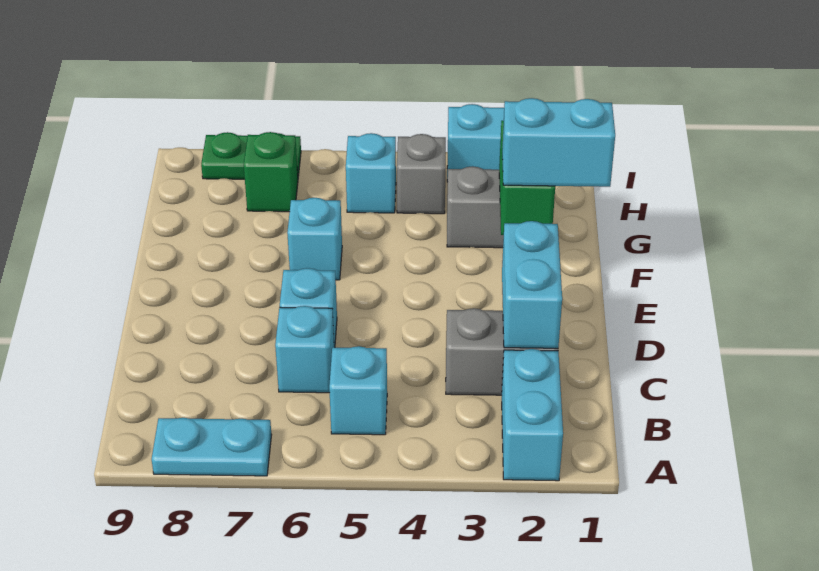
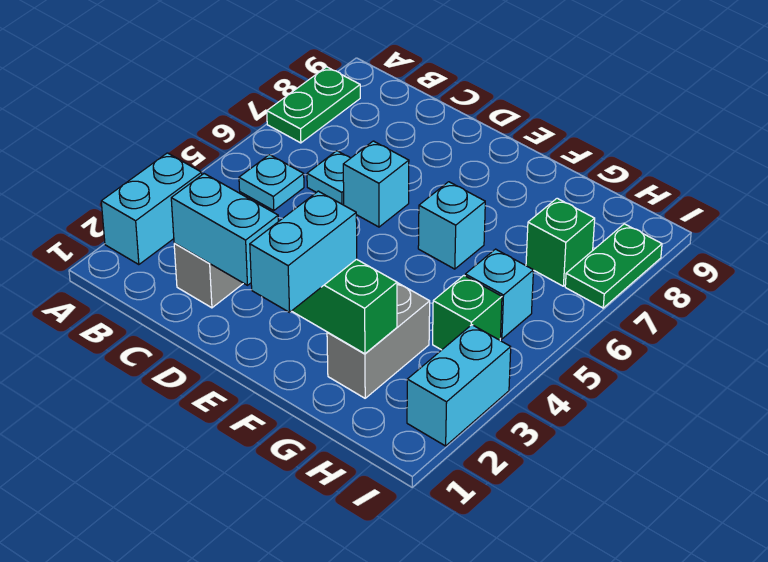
cyan brick A2:B2 level 1 -> cyan brick A2:A3 level 1
cyan plate A7:A8 level 1 -> green plate A7:A8 level 1
cyan brick B5 level 1 -> cyan plate B5 level 1
cyan brick C6 level 1 -> cyan plate C6 level 1
grey brick H4 level 1 -> green brick H4 level 1

